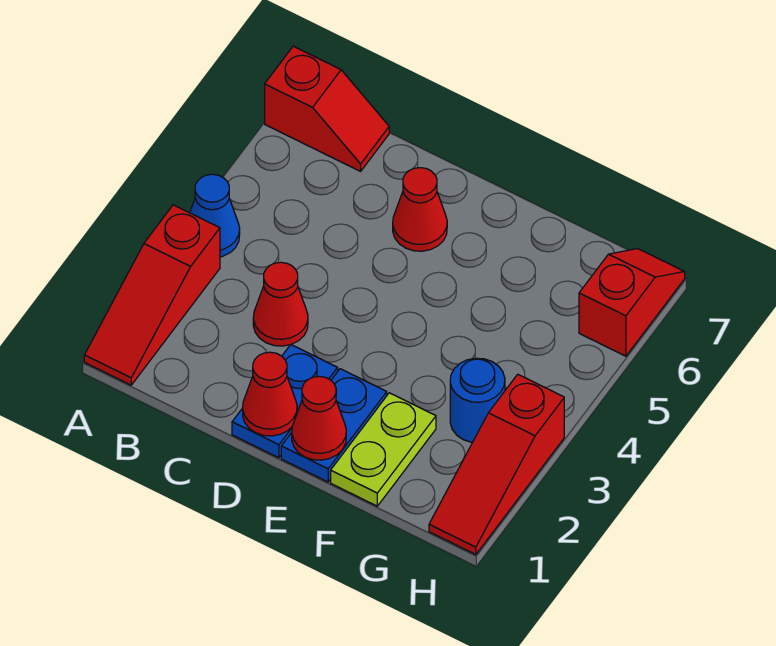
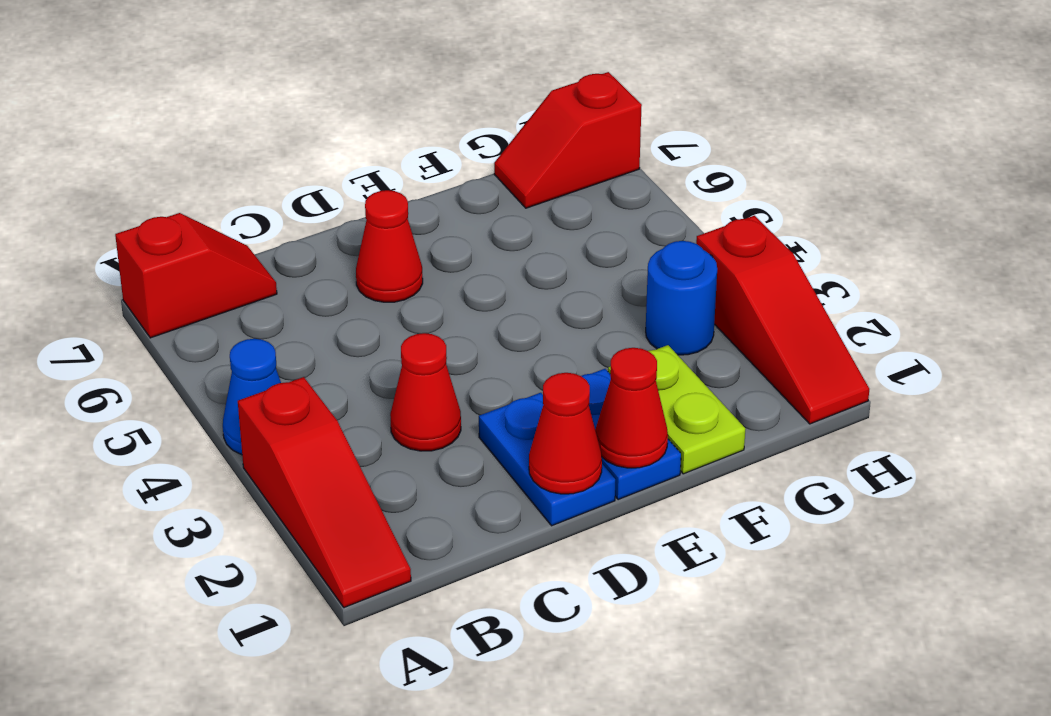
red slope H6:H7 level 1 top 6 -> red slope G7:H7 level 1 top H

